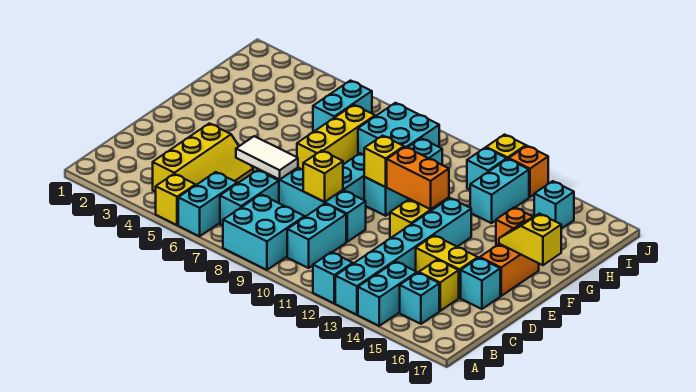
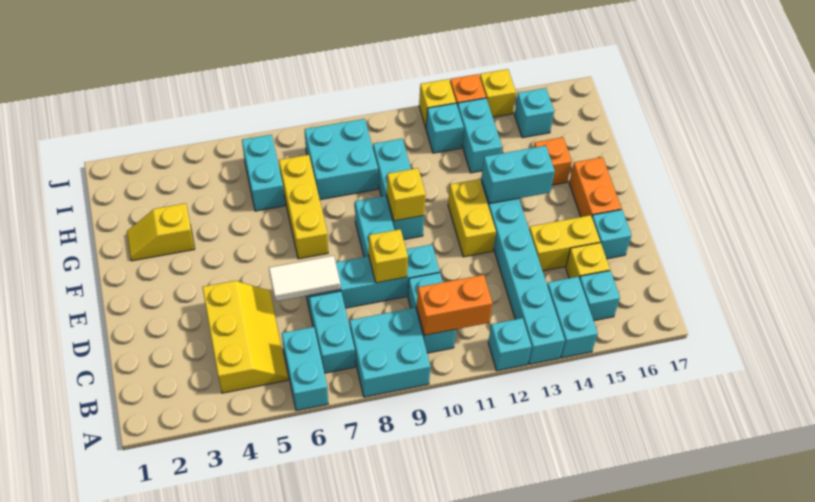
yellow brick A5 level 1 -> yellow brick J14 level 1
orange brick F11:F12 level 2 -> orange brick B10:B11 level 2
none -> cyan brick F13:F14 level 2
yellow slope F16:F17 level 2 top 17 -> yellow slope G2:G3 level 1 top 3

